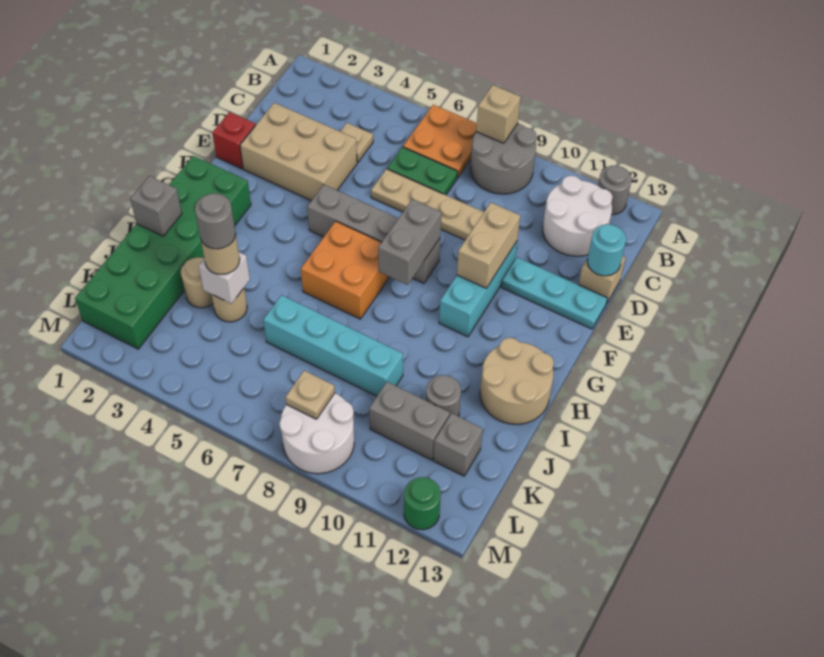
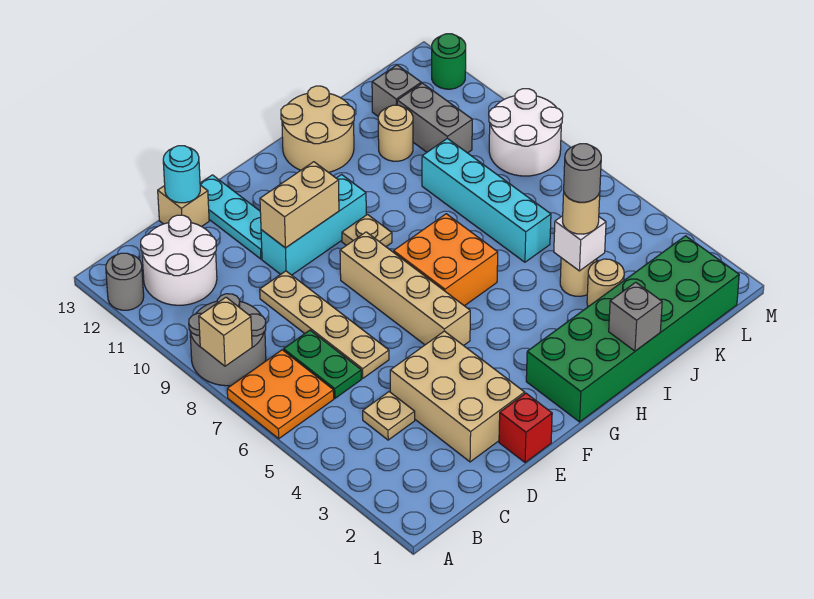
grey brick F5:F8 level 1 -> tan brick F5:F8 level 1
grey brick F8:G8 level 2 -> none
grey round brick J11 level 1 -> tan round brick J11 level 1
tan plate L8 level 2 -> tan plate G9 level 1

